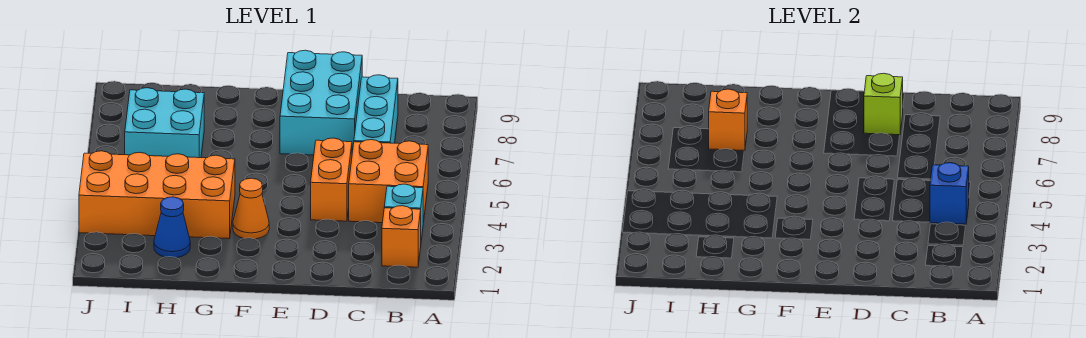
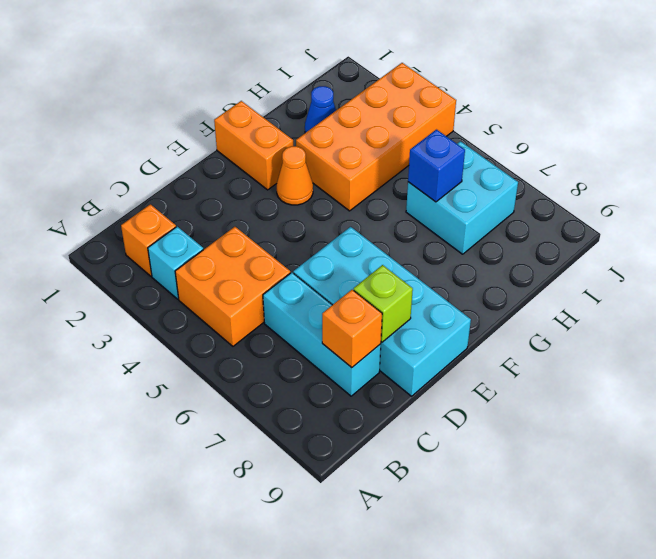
blue brick B4 level 2 -> blue brick H6 level 2
orange brick D4:D5 level 1 -> orange brick F1:F2 level 1
cyan brick D7:E9 level 1 -> cyan brick D6:E9 level 1
orange brick H7 level 2 -> orange brick C8 level 2

